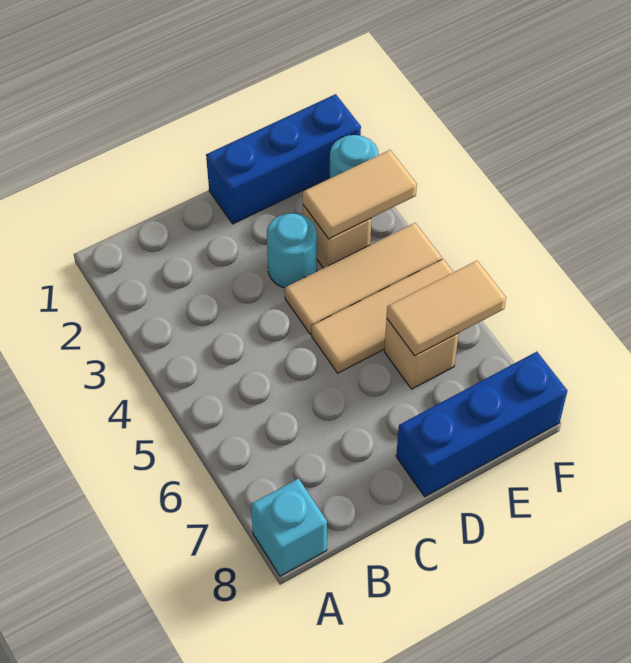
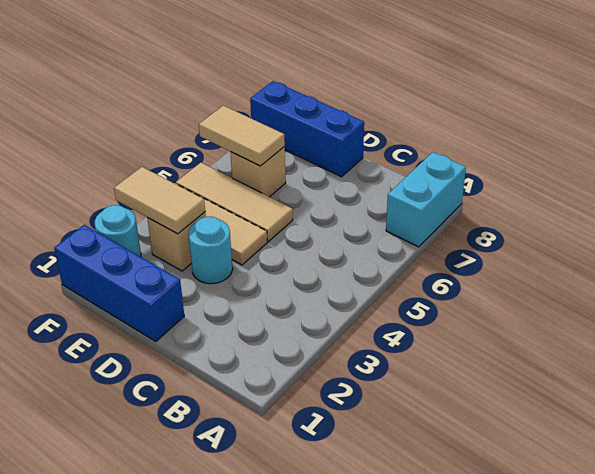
cyan brick A8 level 1 -> cyan brick A7:A8 level 1

